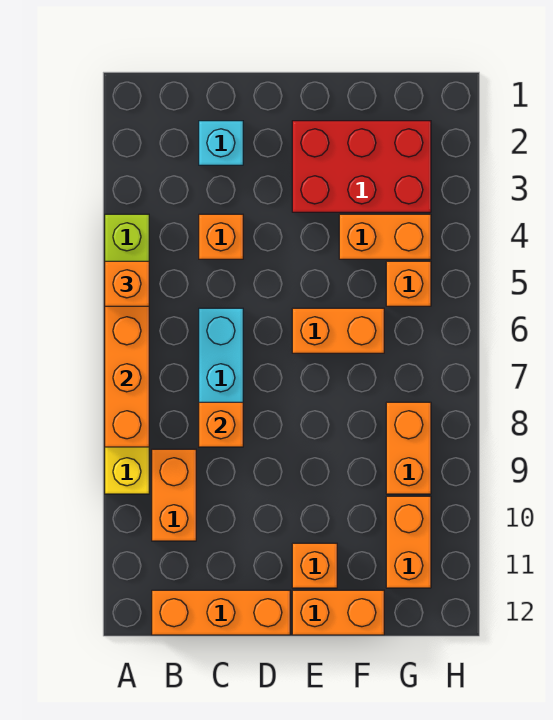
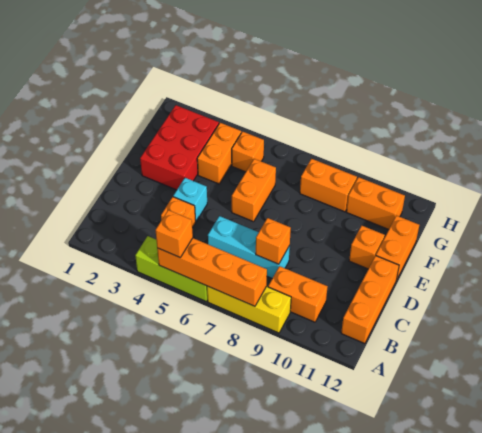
cyan brick C2 level 1 -> cyan brick D4 level 1

